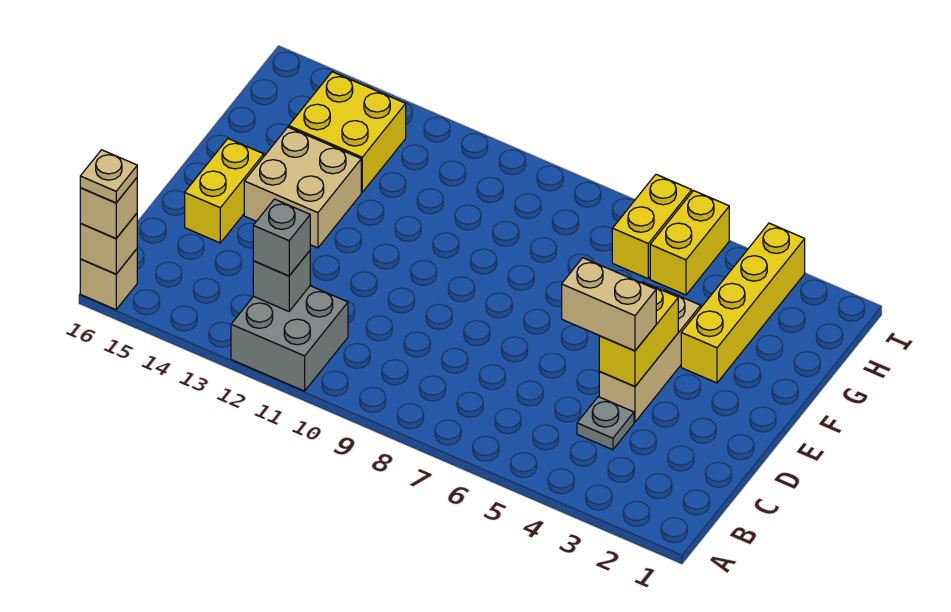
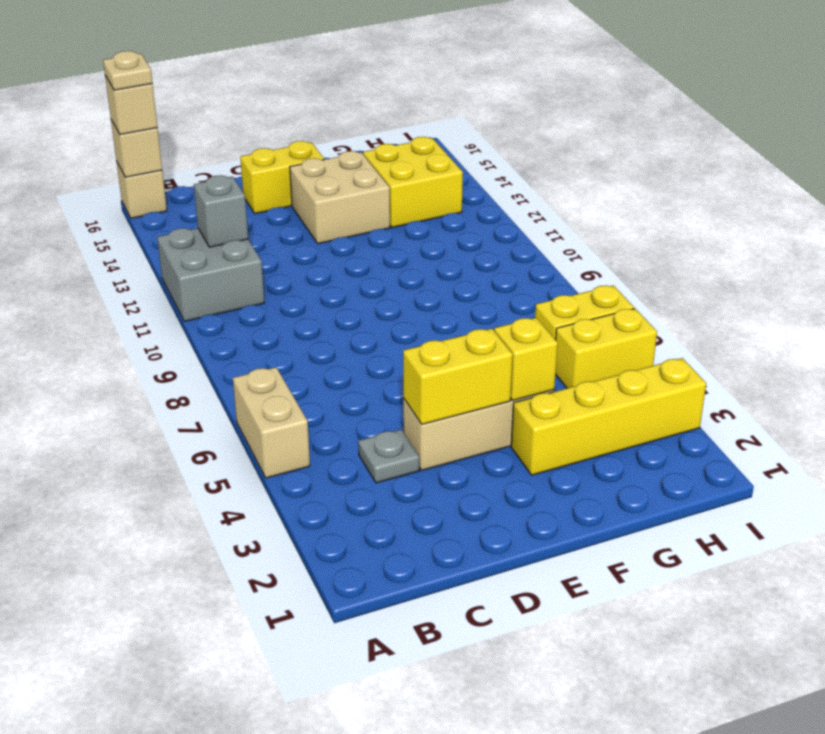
grey brick B12 level 3 -> none
tan brick D4:D5 level 3 -> tan brick A5:A6 level 1
none -> yellow brick F4 level 2

